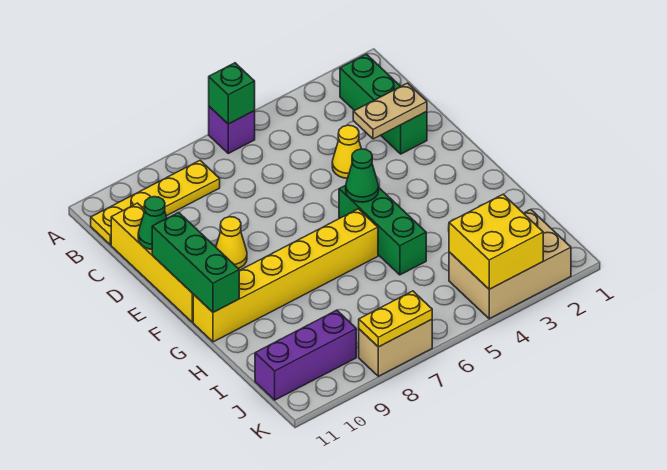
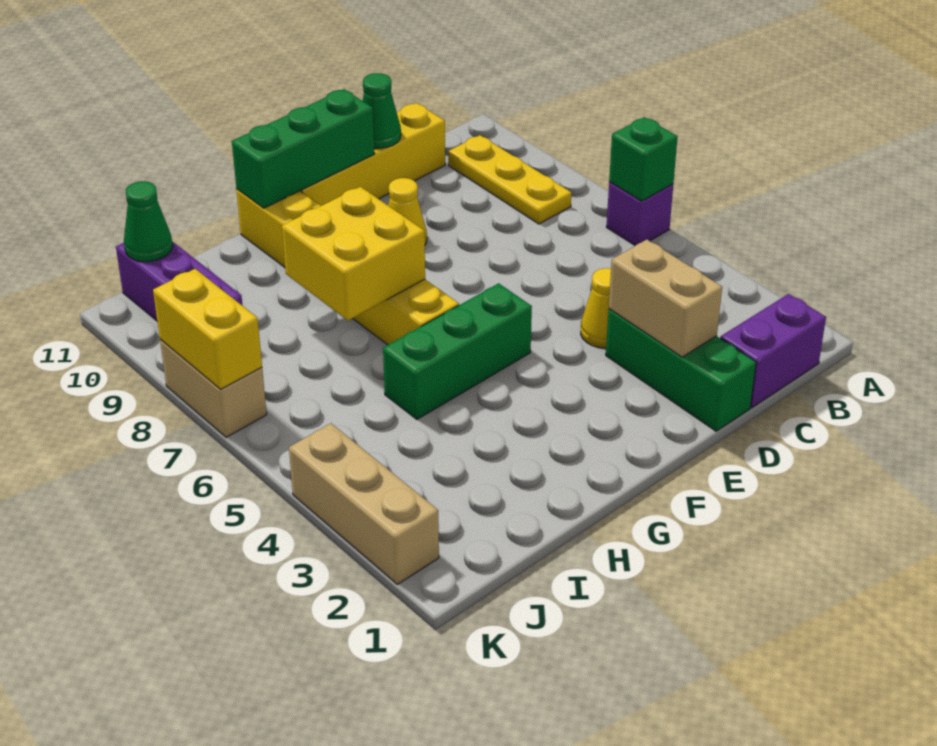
none -> purple brick B1:C1 level 1
green brick B2:D2 level 1 -> green brick D1:D3 level 1
yellow plate B8:B11 level 1 -> yellow plate B8:B10 level 1
tan plate D2:D3 level 2 -> tan brick D2:D3 level 2
green cone F5 level 2 -> green cone J11 level 2
tan brick J2:K4 level 1 -> tan brick K2:K4 level 1
yellow brick J3:K4 level 2 -> yellow brick G7:H8 level 2
yellow plate K7:K8 level 2 -> yellow brick K7:K8 level 2

